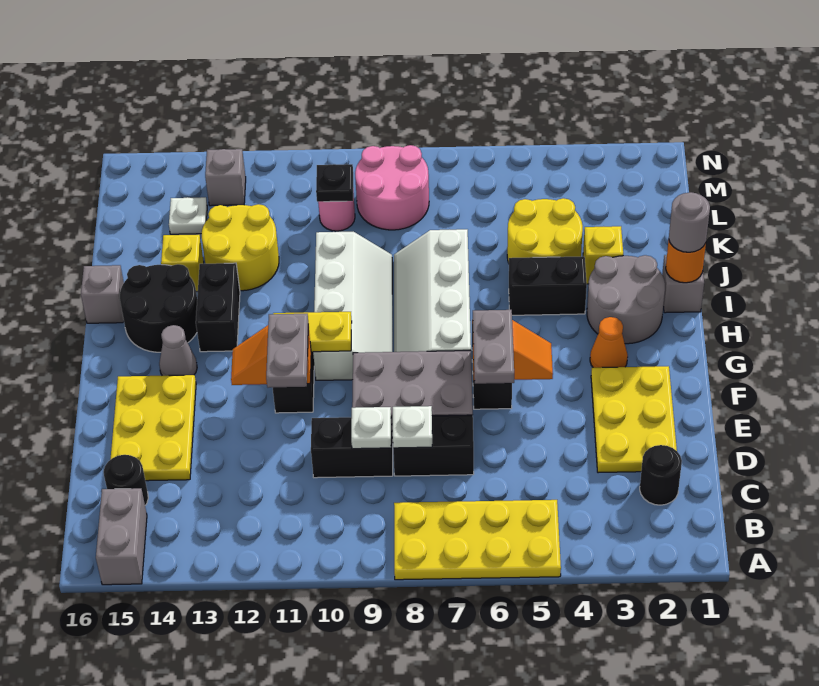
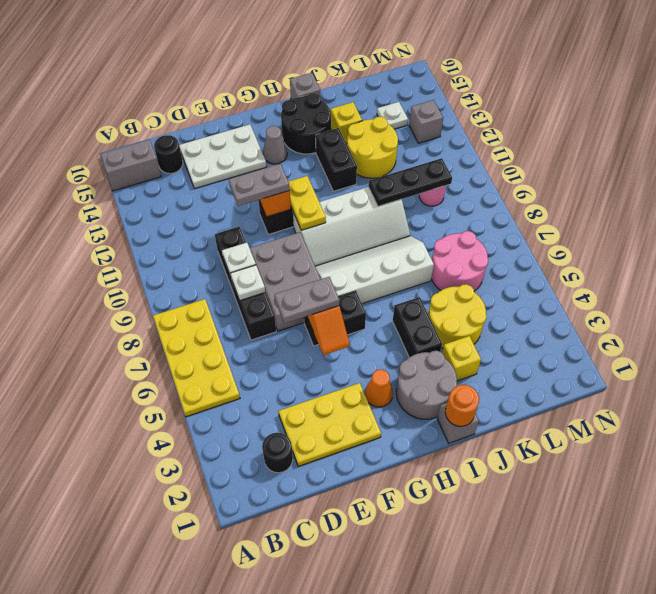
yellow plate D14:F15 level 1 -> white plate D14:F15 level 1
black brick H13:I13 level 1 -> black brick I12:I13 level 1
grey round brick I1 level 3 -> none
pink round brick L8:M9 level 1 -> pink round brick K6:L7 level 1
black plate L10 level 2 -> black plate J10:L10 level 2

